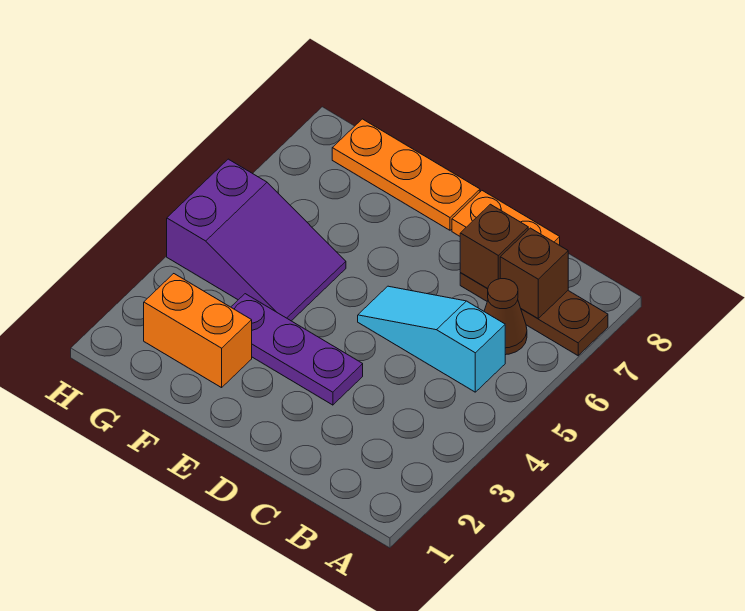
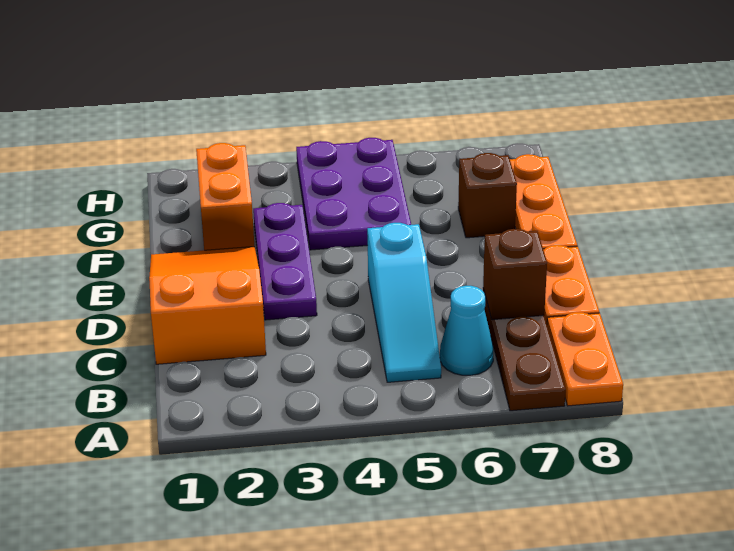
none -> orange plate A8:B8 level 1
cyan slope B5:D5 level 1 top B -> cyan slope B5:D5 level 1 top D
brown cone B6 level 1 -> cyan cone B6 level 1
brown brick B7 level 2 -> brown brick F7 level 1
none -> orange slope C1:E2 level 1 top C
purple slope F4:H5 level 1 top H -> purple plate F4:H5 level 1

